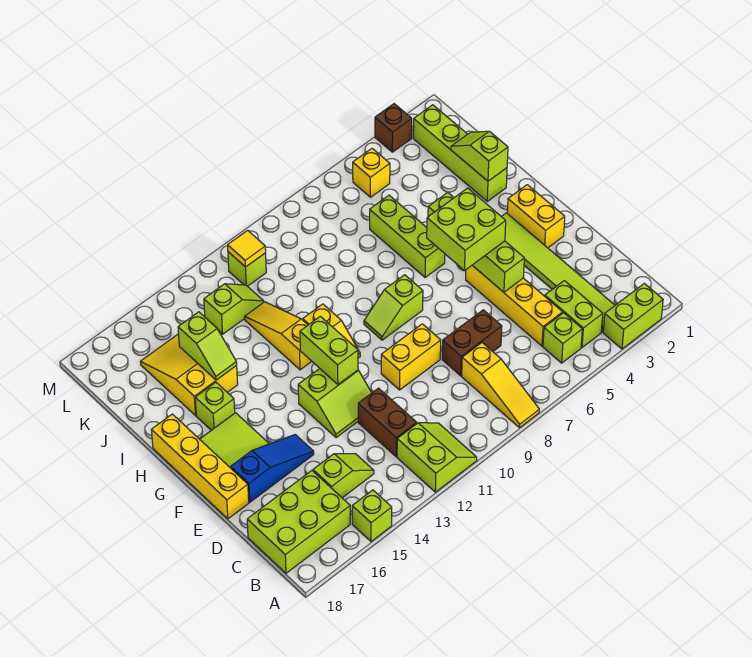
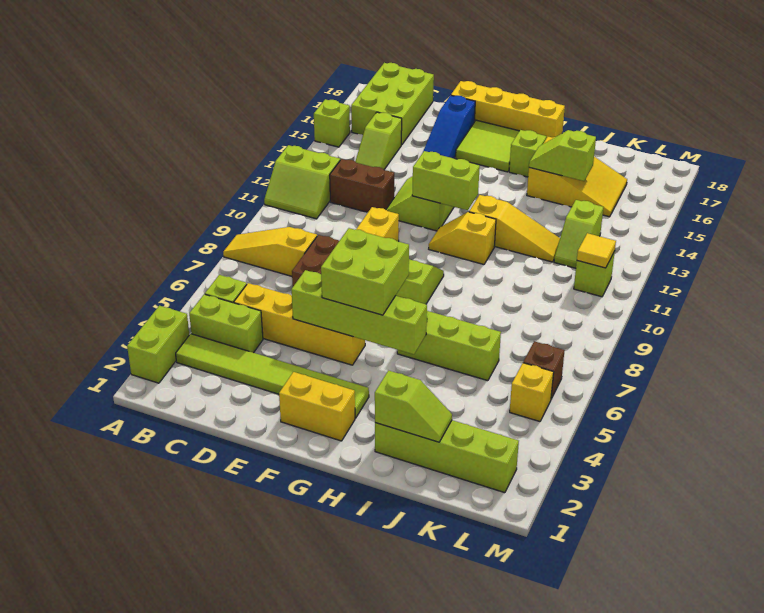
brown brick M3 level 1 -> brown brick L6 level 1

